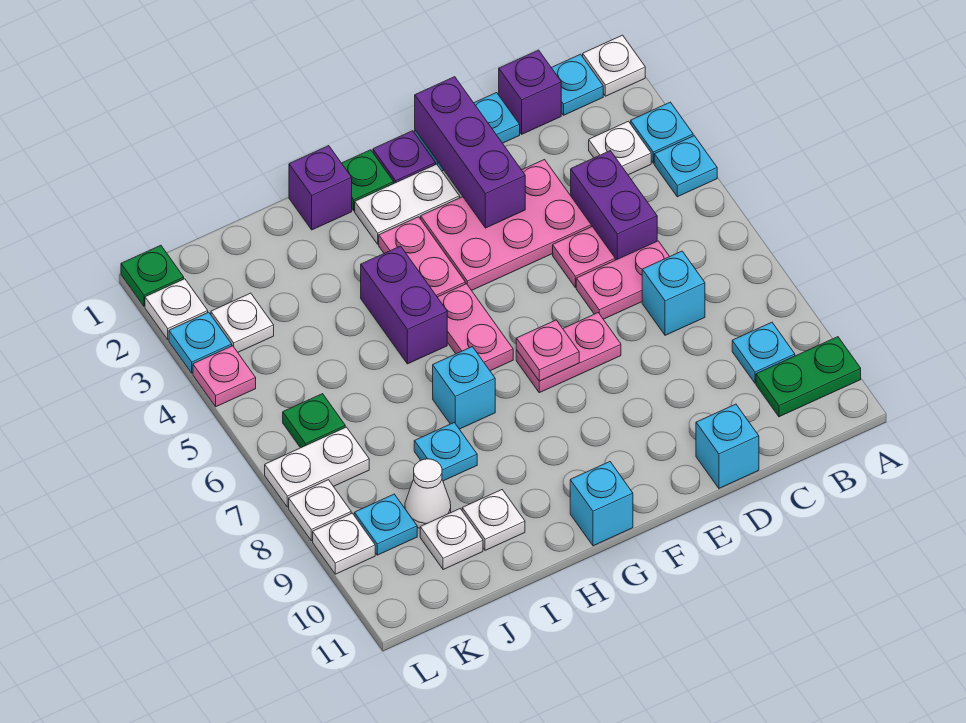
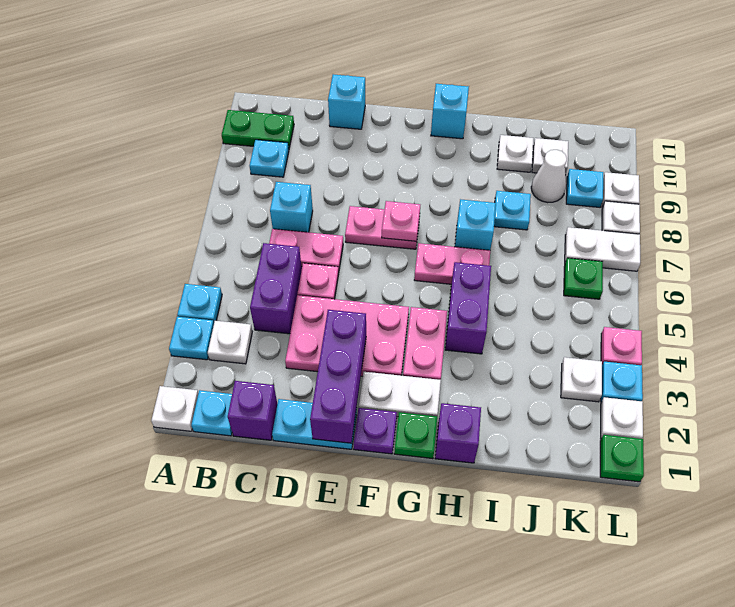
pink plate G5:G6 level 1 -> pink plate G6:H6 level 1

